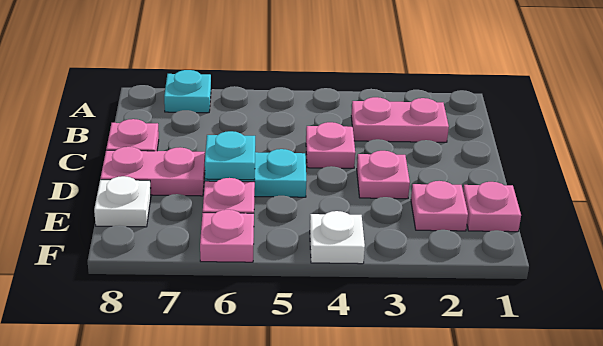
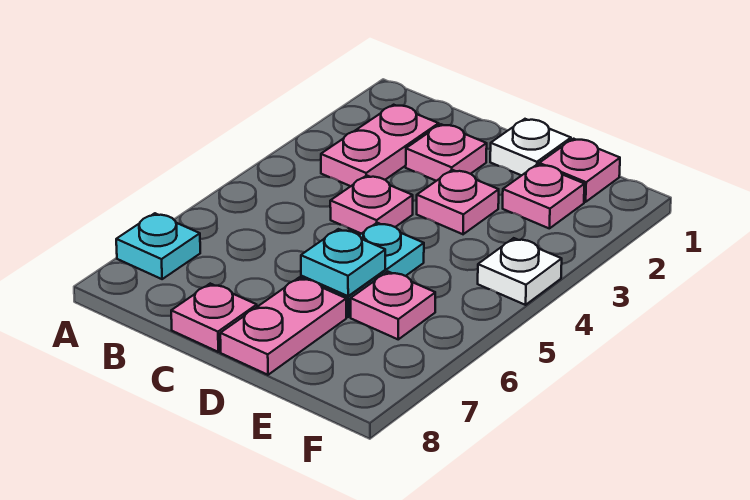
white plate E8 level 1 -> white plate D1 level 1
pink plate F6 level 1 -> pink plate C2 level 1

